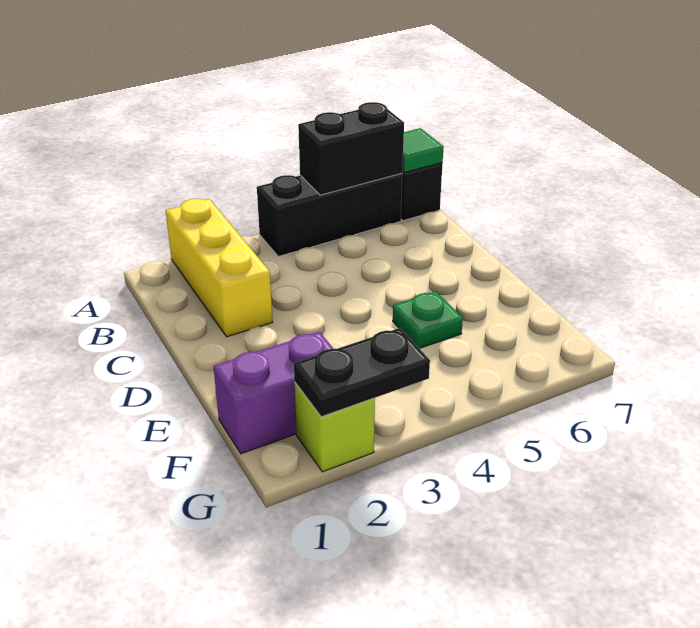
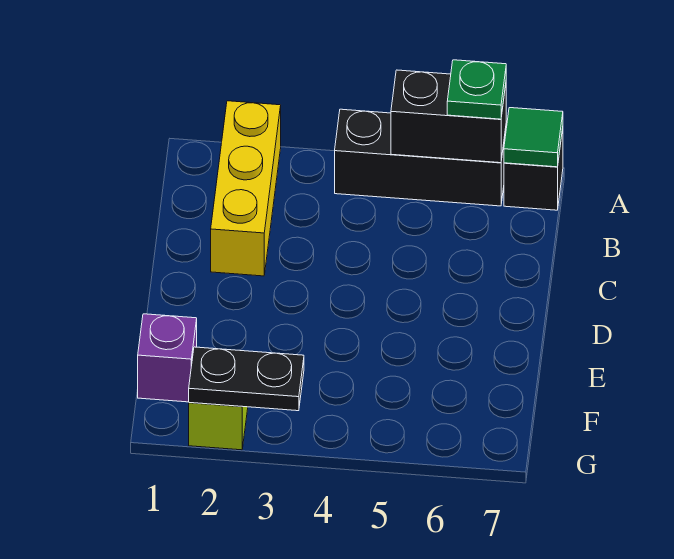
green plate E5 level 1 -> green plate A6 level 3
purple brick F1:F2 level 1 -> purple brick F1 level 1

